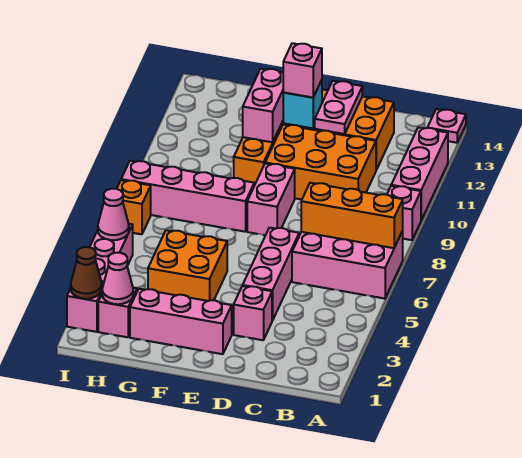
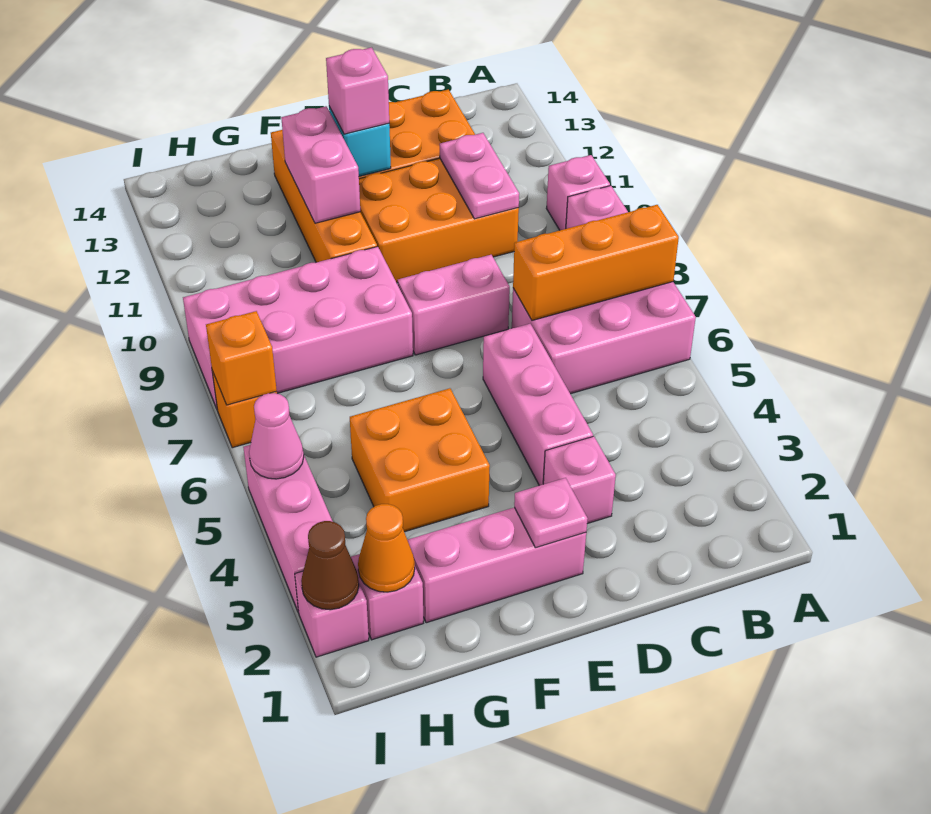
pink brick A10:A12 level 1 -> pink brick A10 level 1
pink plate A14 level 1 -> pink plate E2 level 2
pink plate D12:D13 level 2 -> pink plate C10:C11 level 2
pink brick E8:E9 level 1 -> pink brick D8:E8 level 1
pink brick F8:I8 level 1 -> pink brick F8:I9 level 1
pink cone H2 level 2 -> orange cone H2 level 2
none -> orange brick I7 level 2

